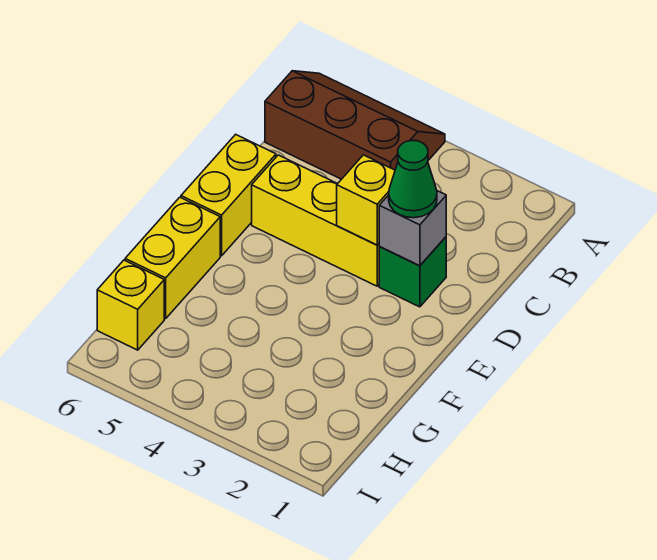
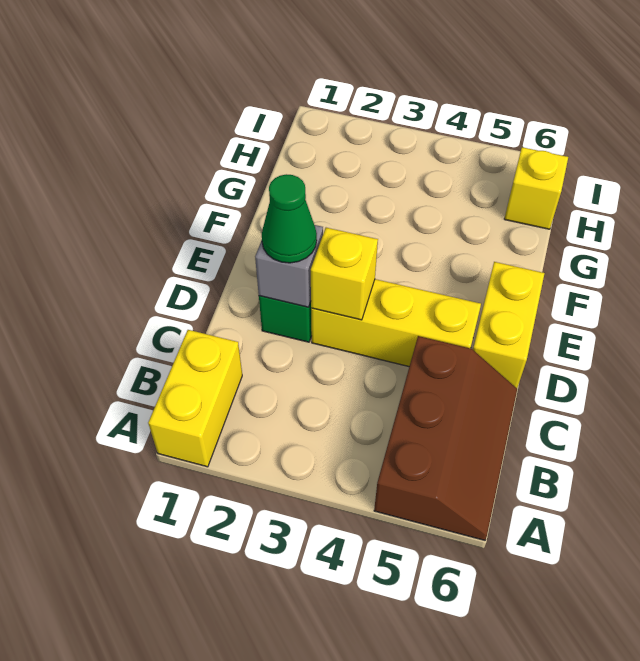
brown slope A4:B6 level 1 top B -> brown slope A5:C6 level 1 top 5
yellow brick F6:G6 level 1 -> yellow brick A1:B1 level 1

